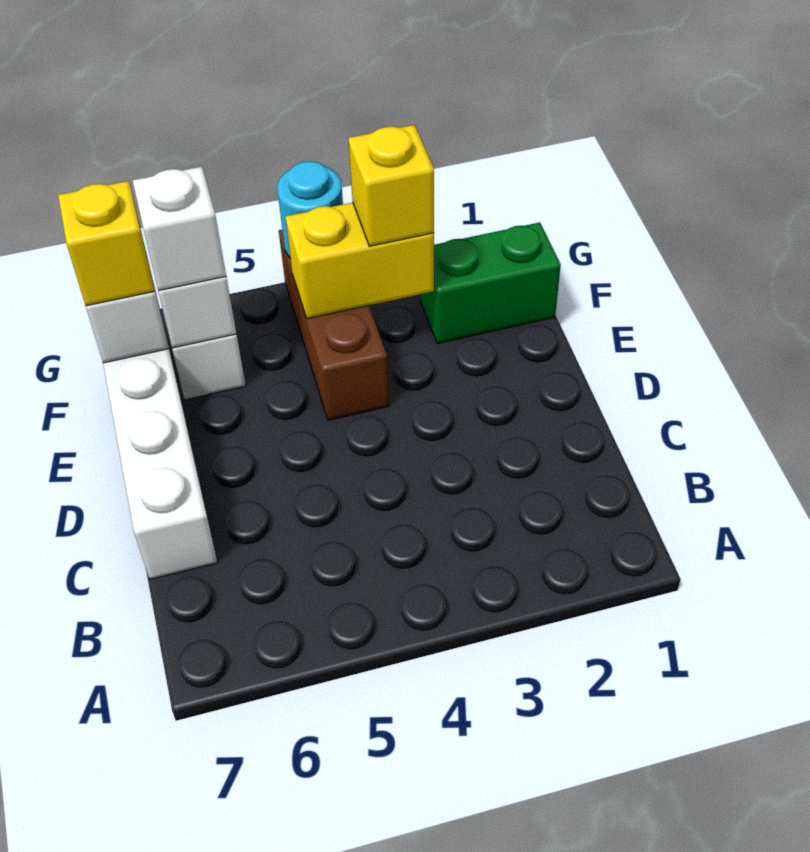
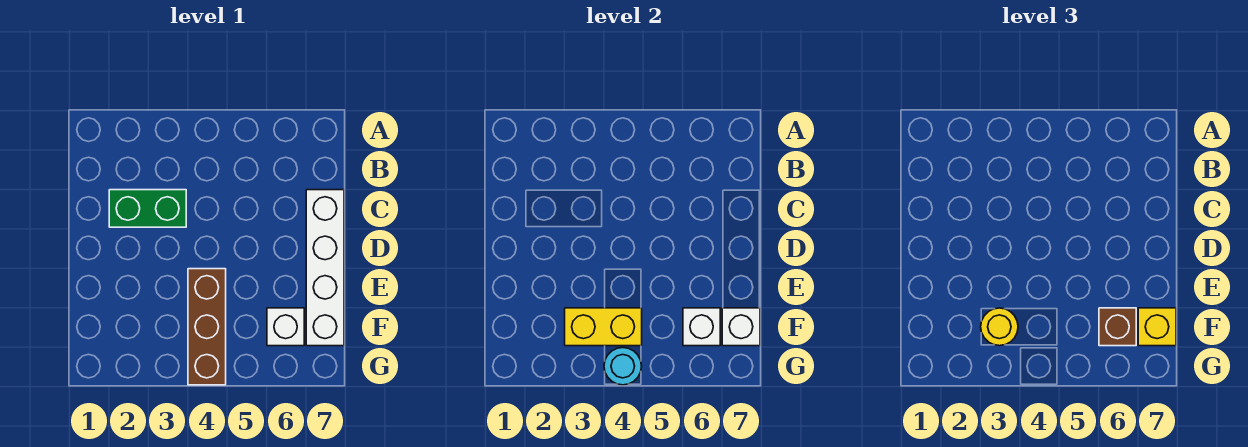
green brick F1:F2 level 1 -> green brick C2:C3 level 1
yellow brick F3 level 3 -> yellow round brick F3 level 3
white brick F6 level 3 -> brown brick F6 level 3

